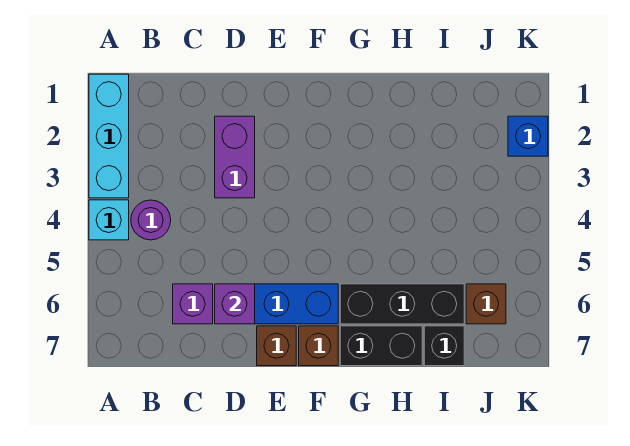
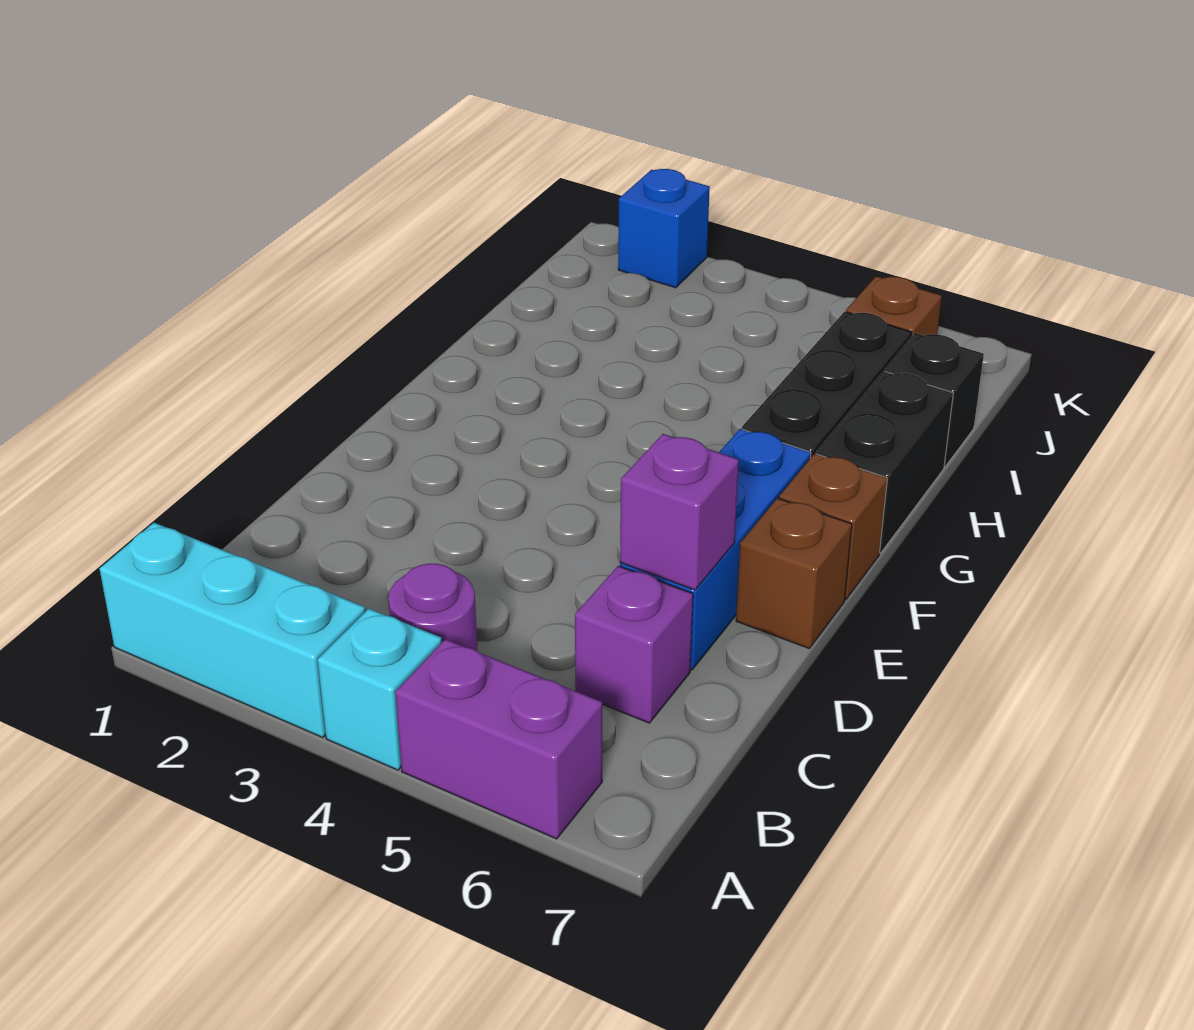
purple brick D2:D3 level 1 -> purple brick A5:A6 level 1

